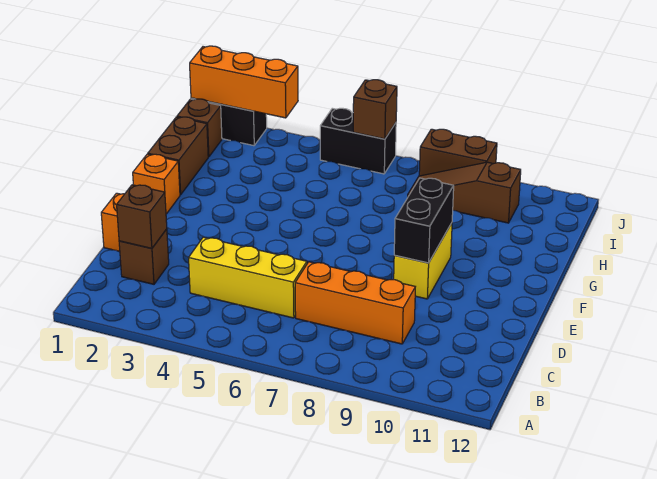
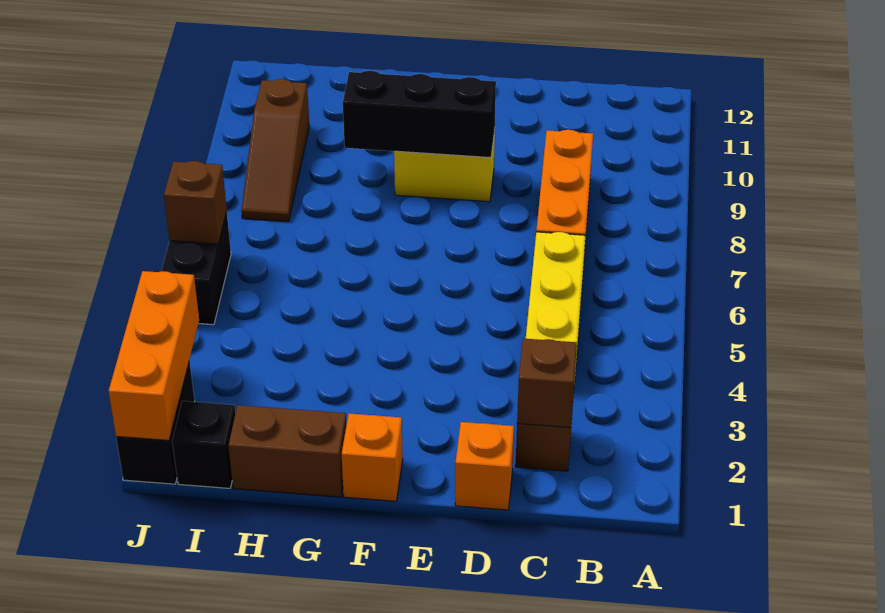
black brick E9:F9 level 2 -> black brick E9:G9 level 2
brown brick I1 level 1 -> black brick I1 level 1
brown brick J8:J9 level 1 -> none

